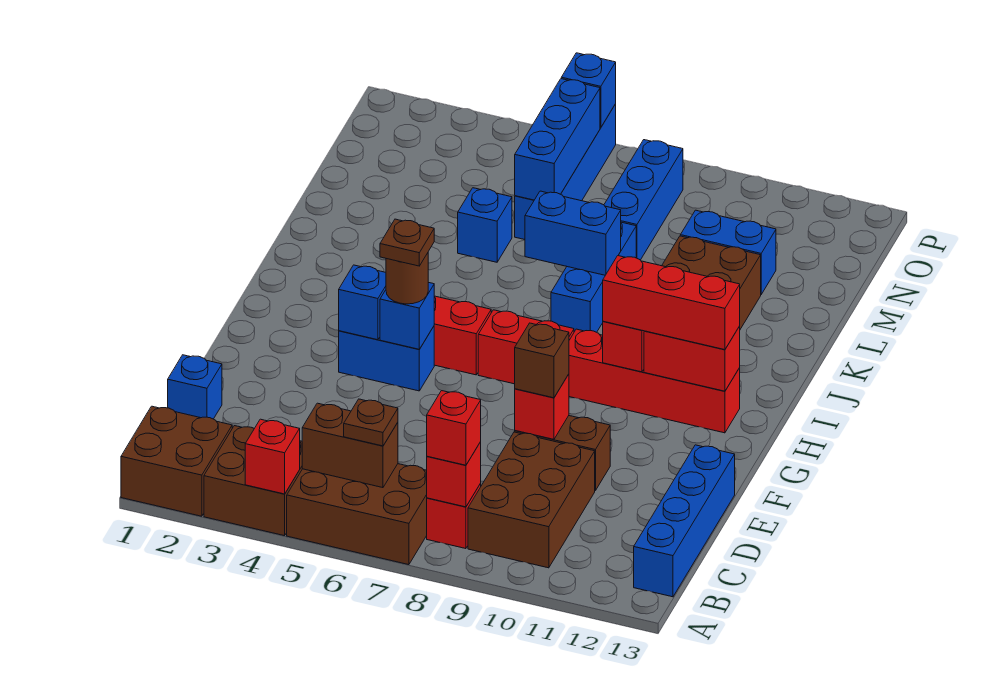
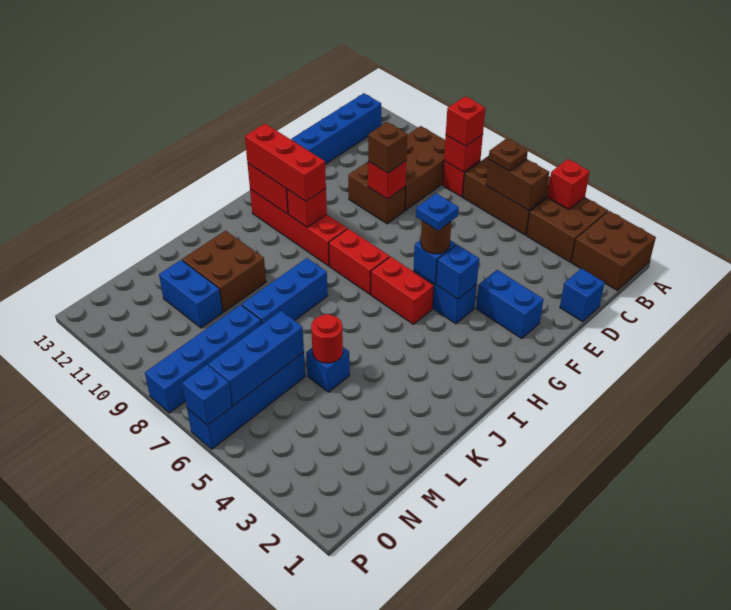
brown plate G5 level 4 -> blue plate G5 level 4
blue brick K7:K8 level 2 -> blue brick F2:F3 level 1
none -> red round brick L5 level 2
blue brick M8:O8 level 1 -> blue brick M8:P8 level 1

